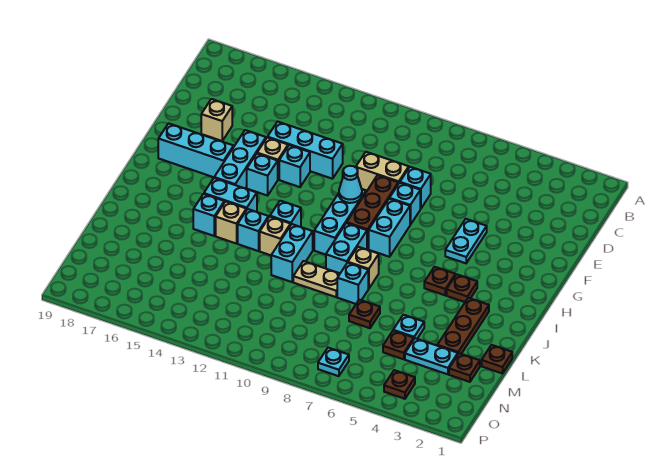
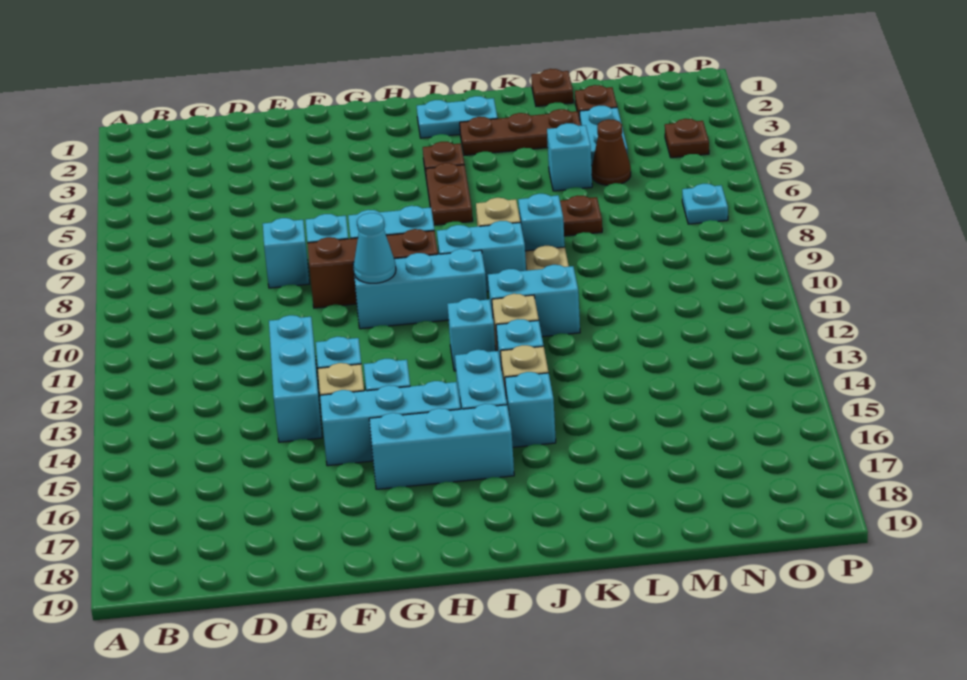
tan brick E9:E10 level 1 -> none
tan brick E17 level 1 -> none
cyan plate F5:G5 level 1 -> cyan plate I2:J2 level 1
cyan brick G16:G18 level 1 -> cyan brick G16:I16 level 1
brown plate I5 level 1 -> brown plate I5:I6 level 1
cyan plate L5 level 1 -> cyan brick L5 level 1
brown plate M5 level 1 -> brown cone M5 level 1

